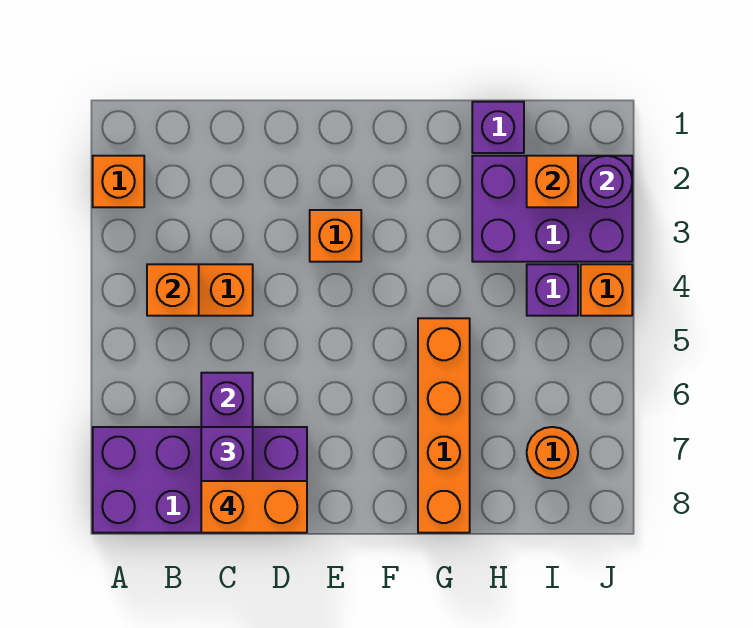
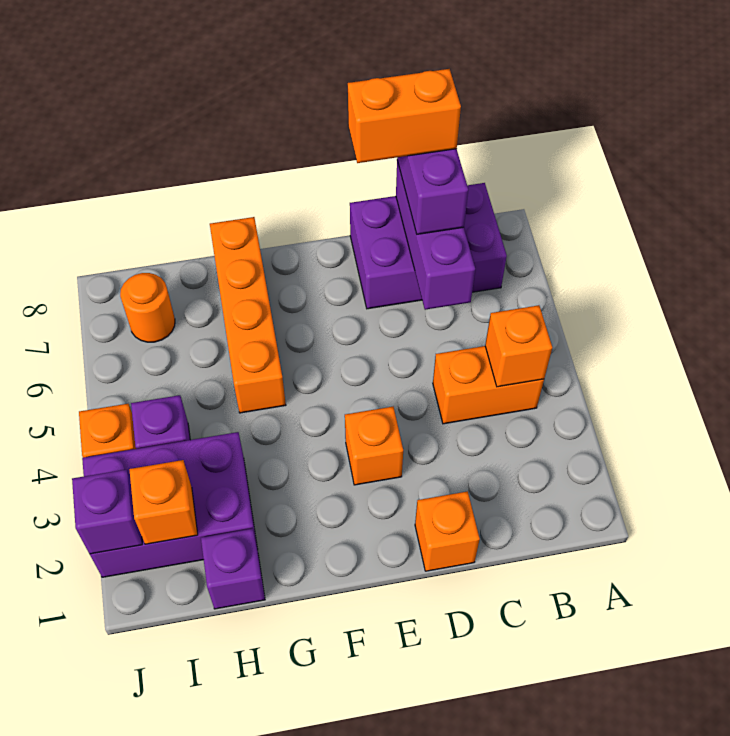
orange brick A2 level 1 -> orange brick D1 level 1
purple brick A7:D8 level 1 -> purple brick B7:D8 level 1
purple round brick J2 level 2 -> purple brick J2 level 2

